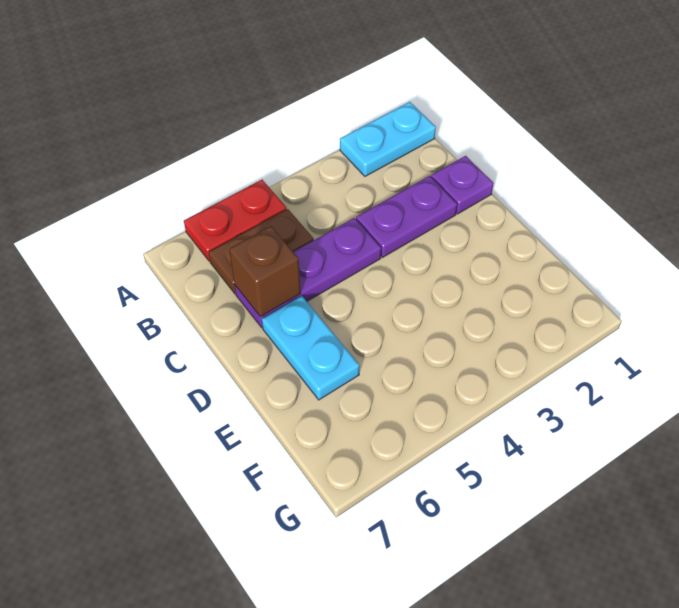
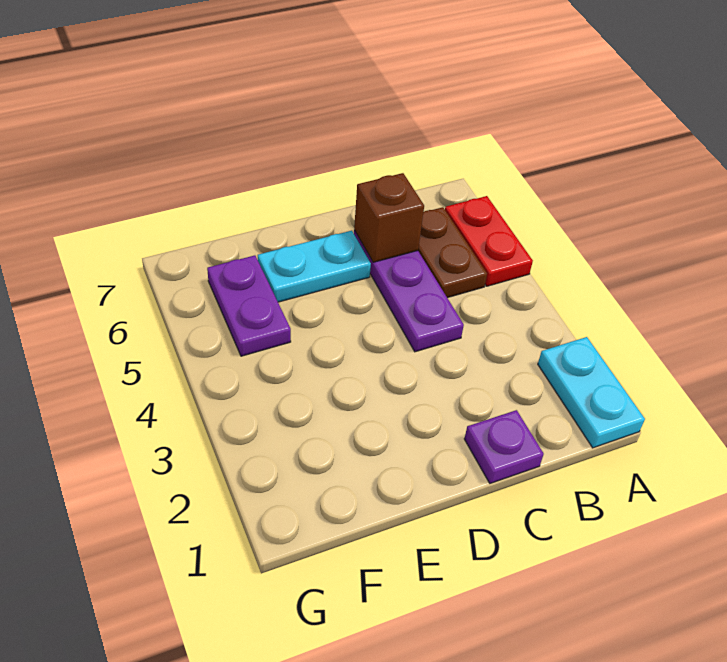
purple plate C2:C3 level 1 -> purple plate F5:F6 level 1

